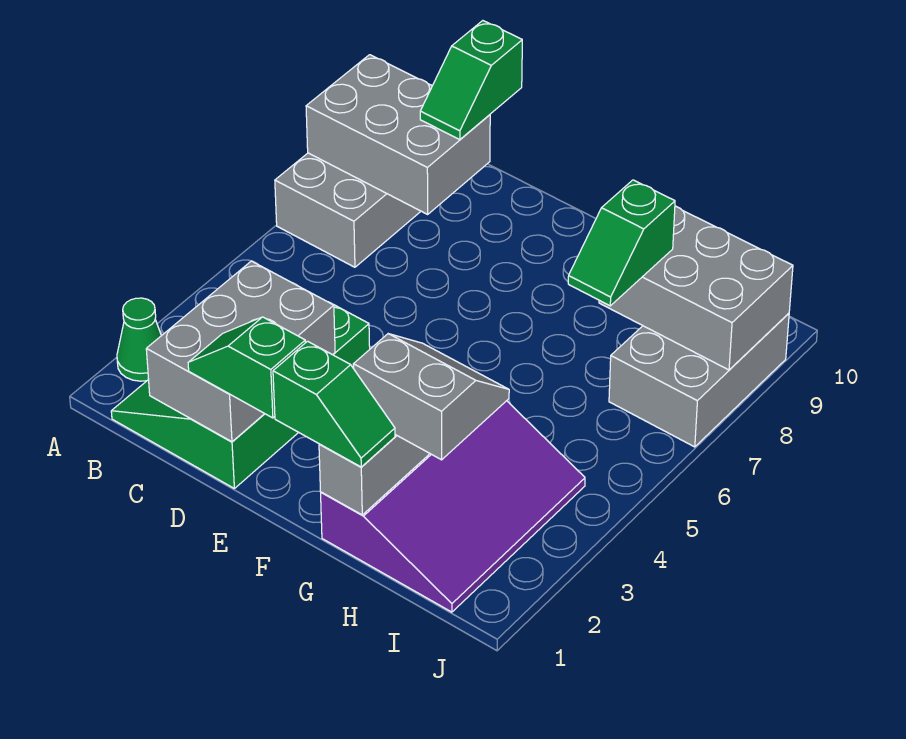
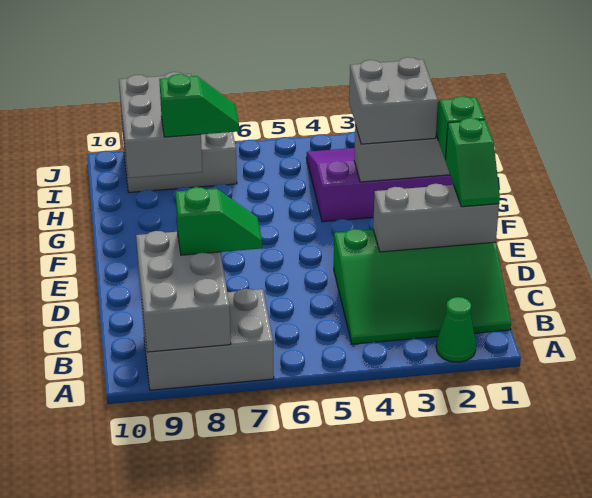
grey brick C1:D3 level 2 -> grey brick D1:D3 level 2
green slope C9:C10 level 3 top 10 -> green slope C7:C8 level 3 top 8
grey slope G2:H3 level 3 top 2 -> grey brick G2:H3 level 3

